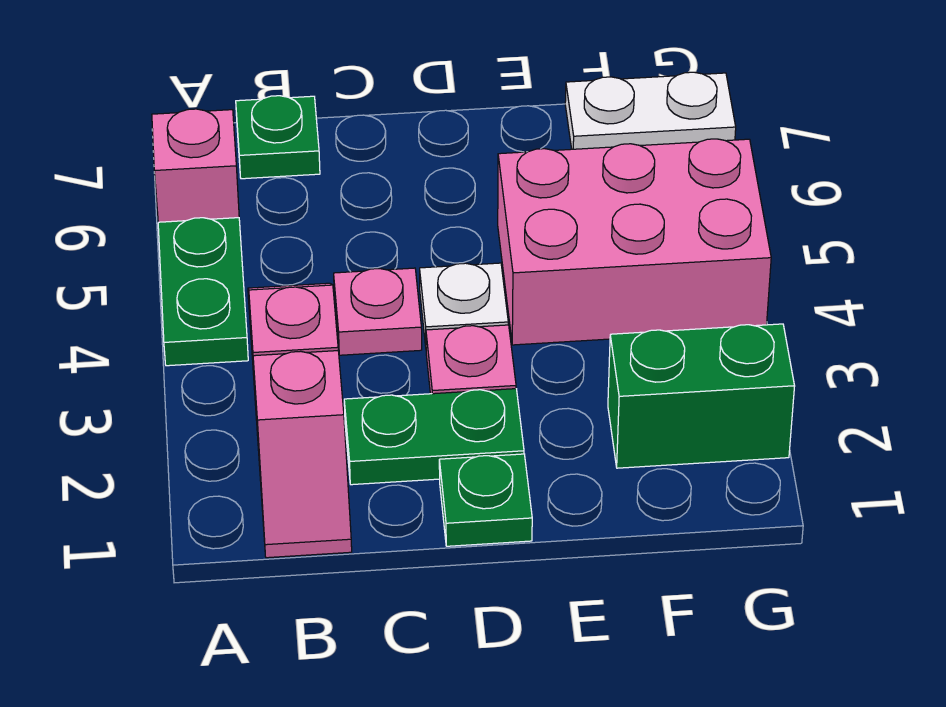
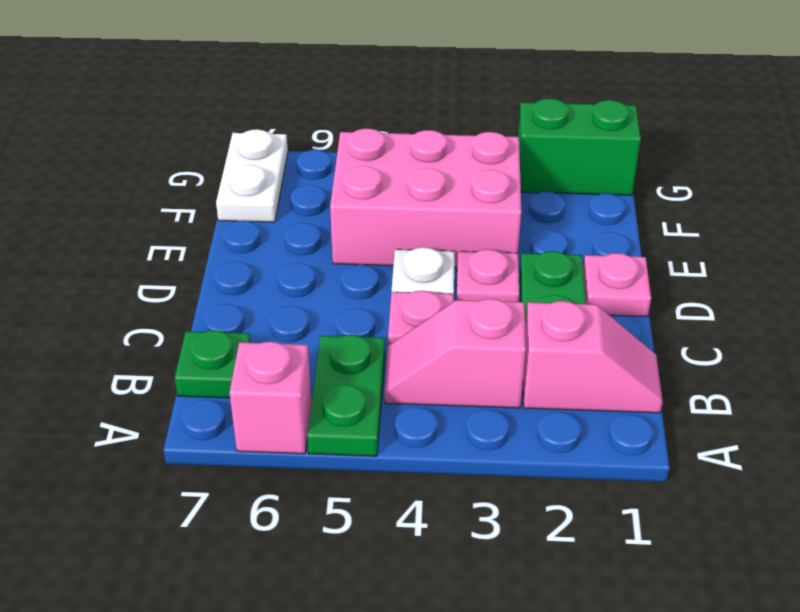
green plate A4:A5 level 1 -> green plate A5:B5 level 1
green plate D1 level 1 -> pink plate D1 level 1
pink brick E4:G5 level 1 -> pink brick E3:F5 level 1
green brick F2:G2 level 1 -> green brick G1:G2 level 1

